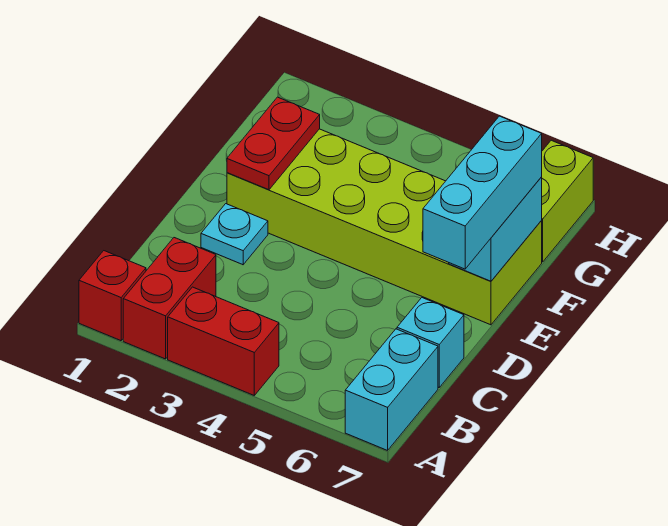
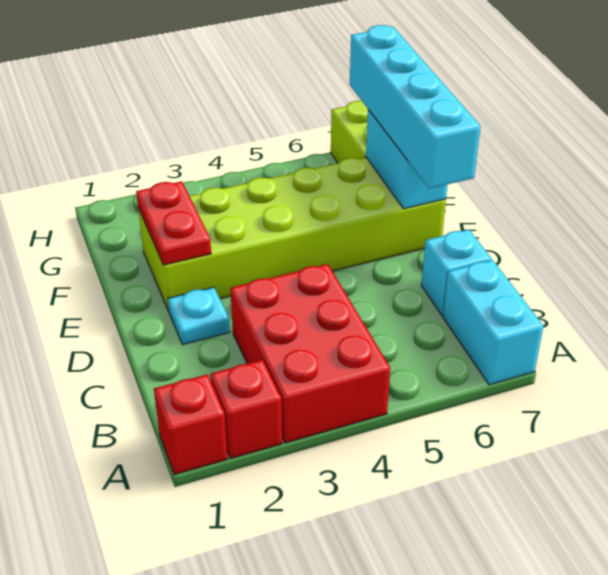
red brick A2:B2 level 1 -> red brick A2 level 1
red brick A3:A4 level 1 -> red brick A3:C4 level 1
cyan brick D7:F7 level 3 -> cyan brick D7:G7 level 3

